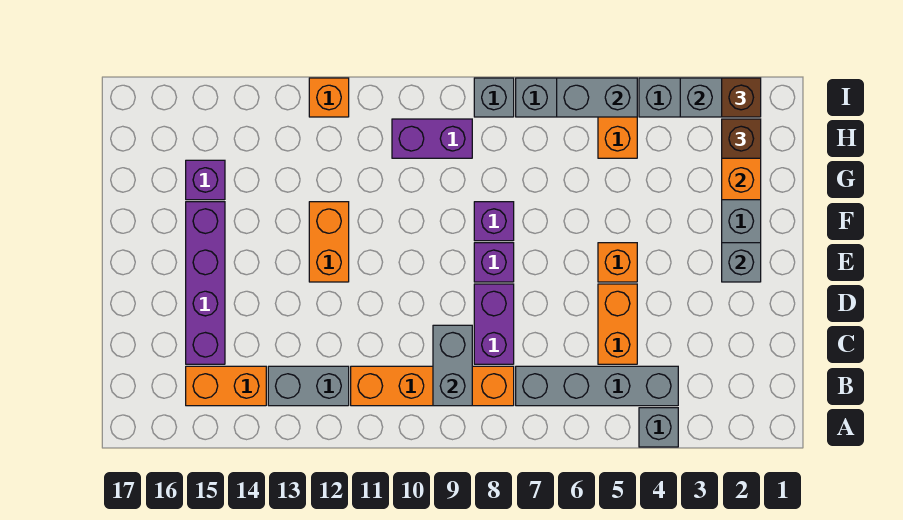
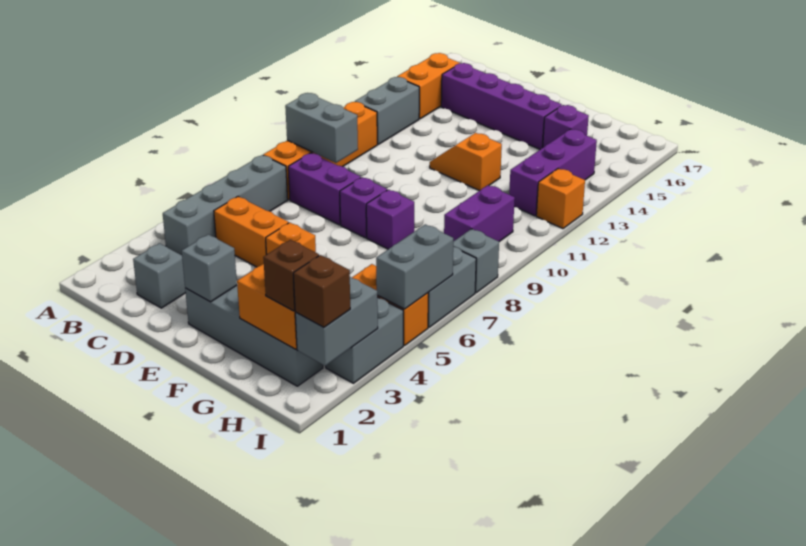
grey brick A4 level 1 -> grey brick C2 level 1
orange brick E12:F12 level 1 -> orange slope E12:F12 level 1 top F
none -> purple brick H12:H14 level 1

